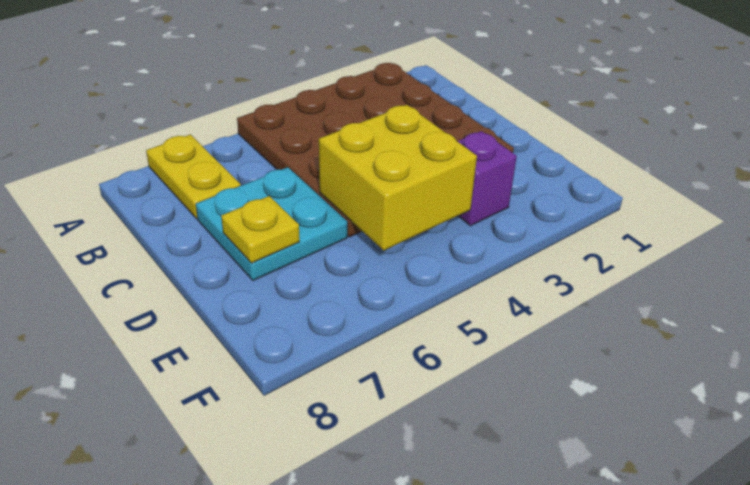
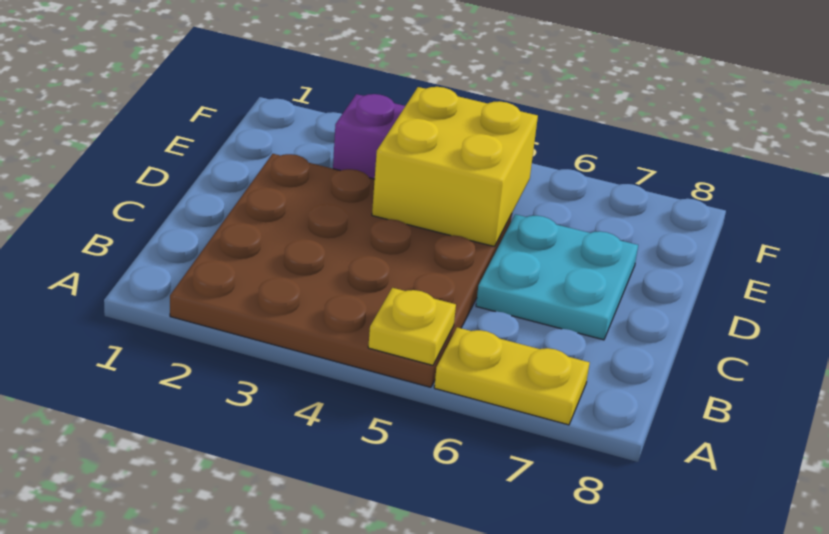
yellow plate A7:B7 level 1 -> yellow plate A6:A7 level 1
yellow plate D7 level 2 -> yellow plate A5 level 2

